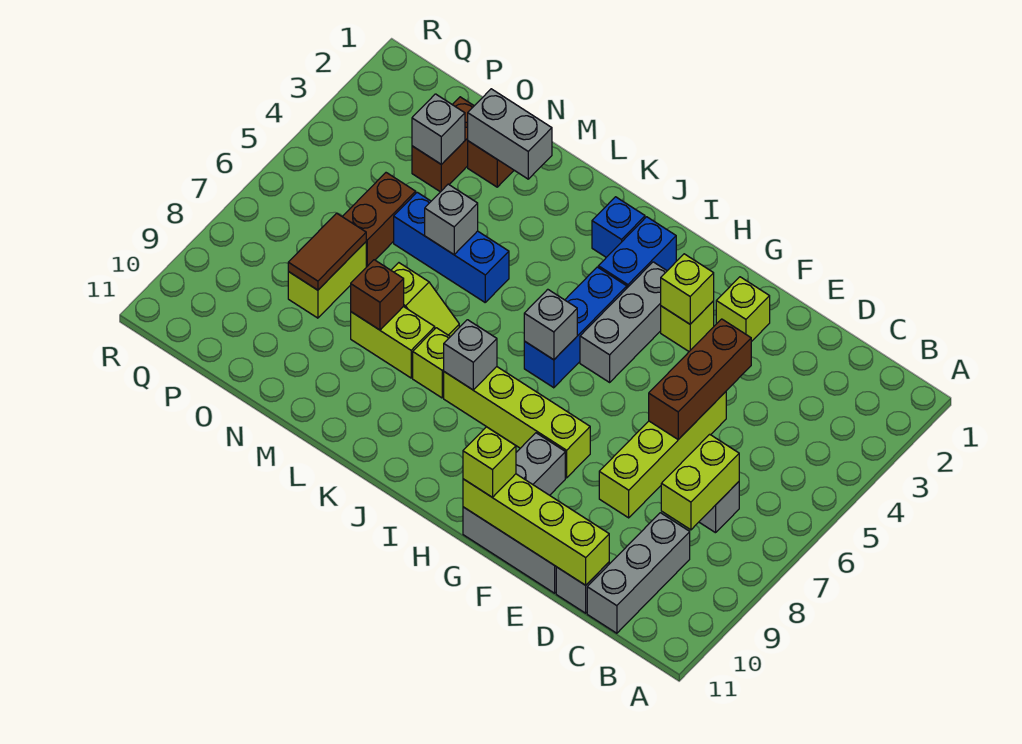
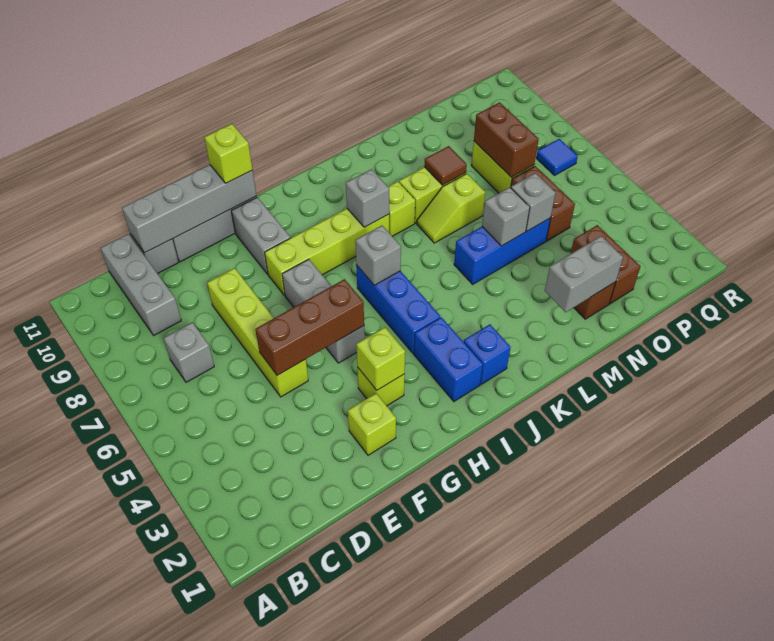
lime brick C7:C8 level 2 -> none
lime brick D11:G11 level 2 -> grey brick D11:G11 level 2
brown brick E4:E6 level 2 -> brown brick E5:G5 level 2
grey brick H3:H5 level 1 -> grey brick G5:G7 level 1
brown brick M8 level 2 -> brown tile M8 level 2
grey brick O3 level 2 -> grey brick N5 level 2
brown tile O7:O8 level 2 -> brown brick O7:O8 level 2
none -> blue tile Q7 level 1

